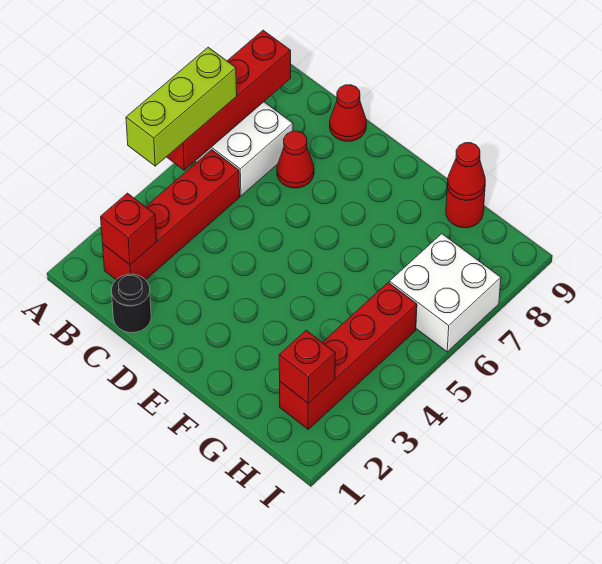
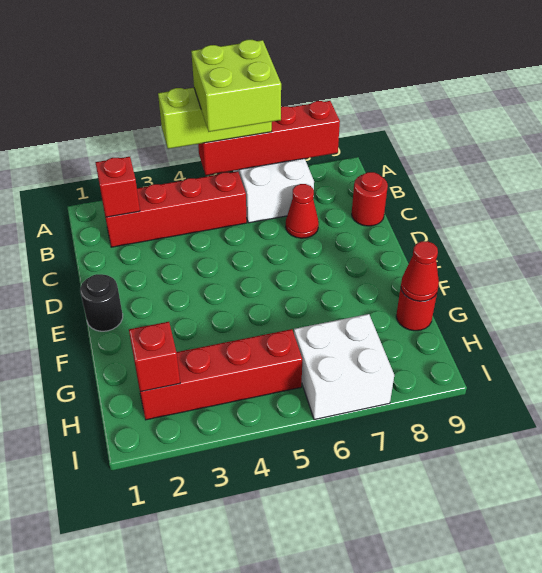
none -> lime brick A5:B6 level 4
black round brick C1 level 1 -> black round brick E1 level 1
red cone C9 level 1 -> red round brick C9 level 1

